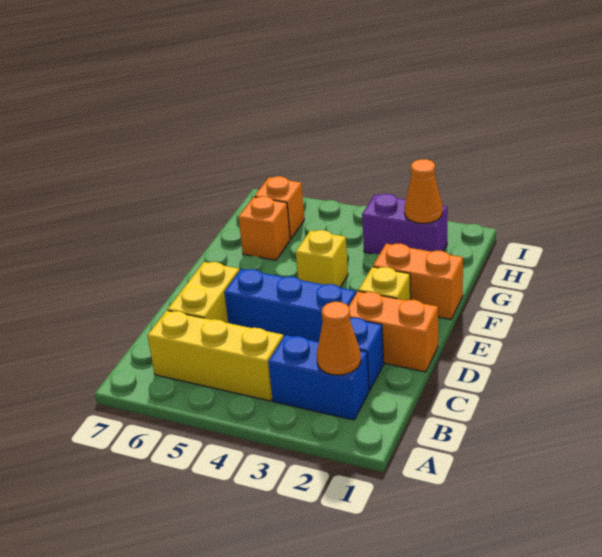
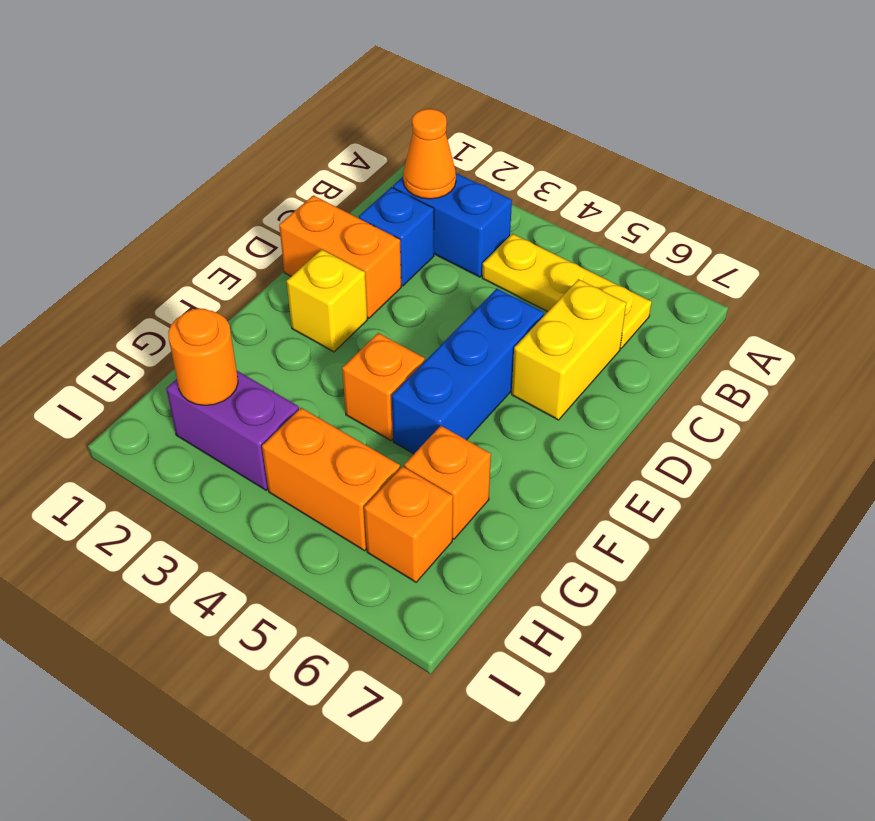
yellow brick B4:B6 level 1 -> yellow plate B4:B6 level 1
blue brick D3:D5 level 1 -> blue brick D5:F5 level 1
orange brick F1:F2 level 1 -> orange brick H4:H5 level 1
yellow brick F4 level 1 -> orange brick F4 level 1
orange cone H2 level 2 -> orange round brick H2 level 2

